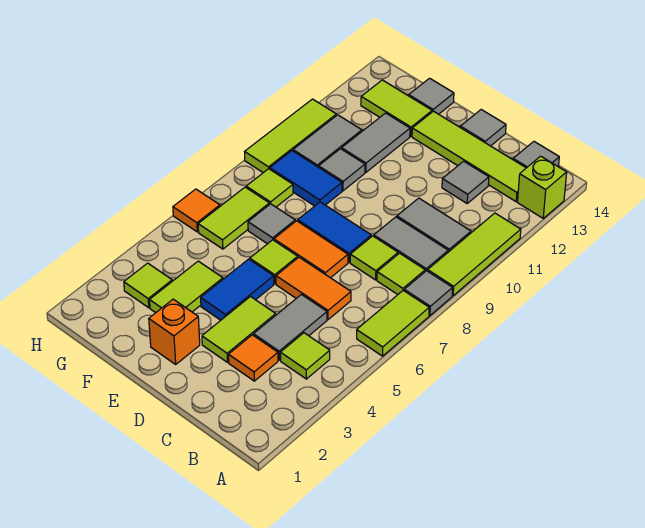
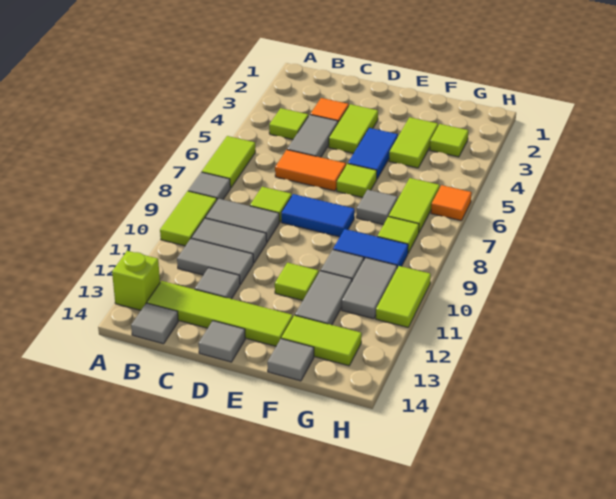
lime tile A9:A11 level 1 -> lime tile A9:A10 level 1
lime tile B8 level 1 -> lime tile E11 level 1
none -> grey tile B11:C11 level 1
orange tile D7:E7 level 1 -> none
orange brick E2 level 1 -> none
lime tile H9:H11 level 1 -> lime tile H10:H11 level 1

